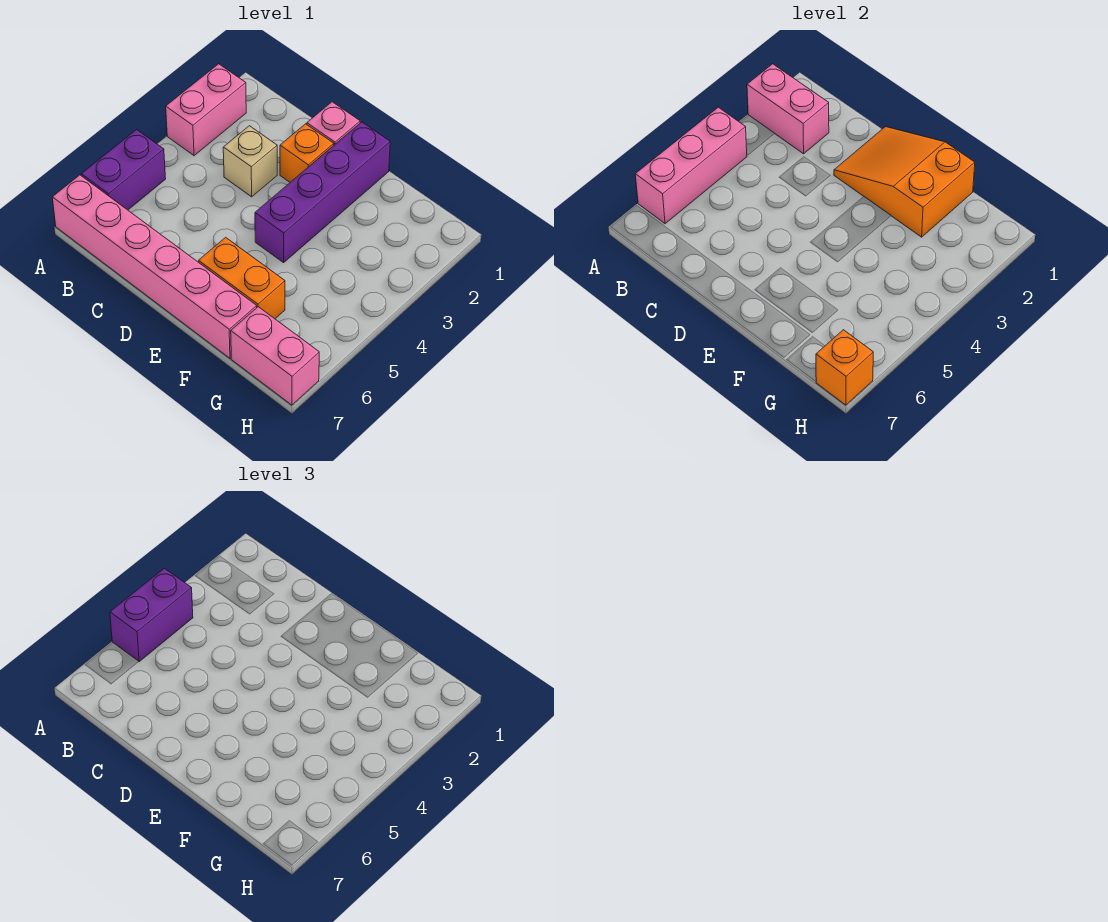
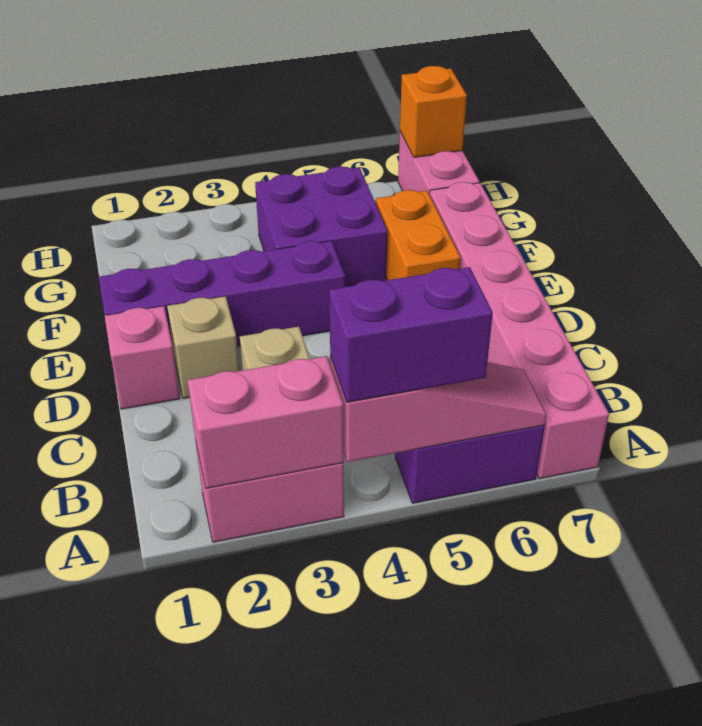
pink brick A2:B2 level 2 -> pink brick A2:A3 level 2
pink brick A4:A6 level 2 -> pink slope A4:A6 level 2 top 4
orange slope D1:F2 level 2 top F -> none
orange brick D2 level 1 -> tan brick D2 level 1
none -> purple brick F4:G5 level 1

